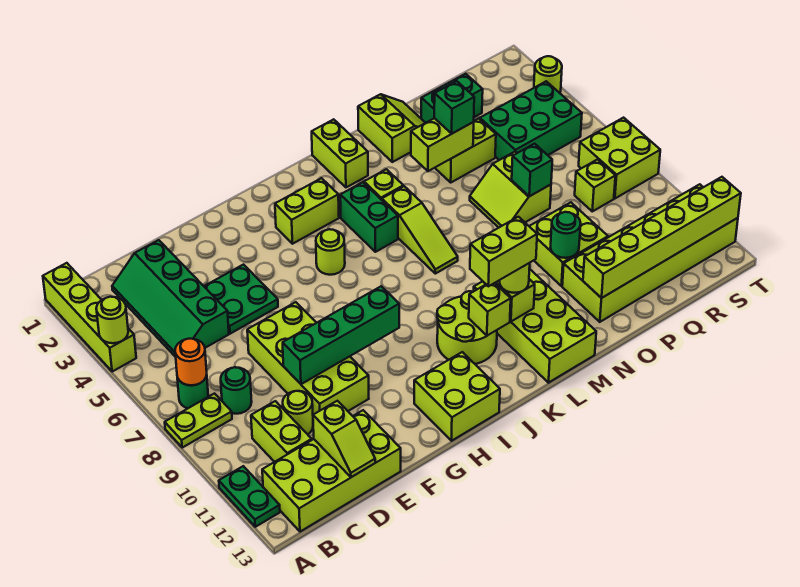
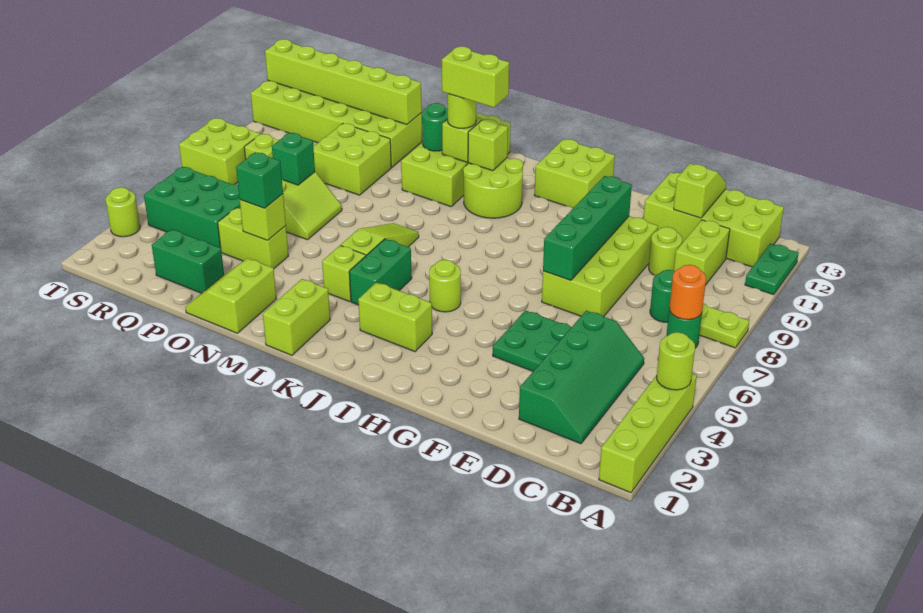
green brick E9:H9 level 2 -> green brick F7:F10 level 2
lime brick N4:O4 level 2 -> lime brick O4 level 2
green round brick O10 level 2 -> green round brick M11 level 2

